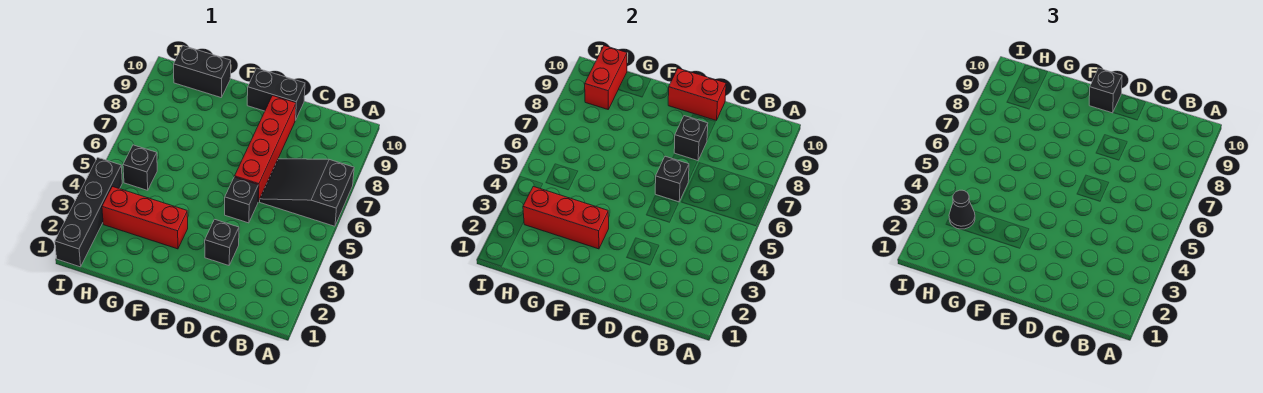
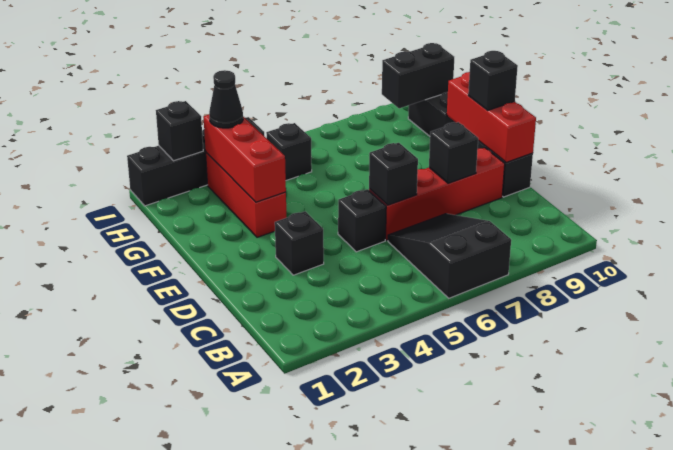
red brick D10:E10 level 2 -> red brick D10:F10 level 2
red brick H9:H10 level 2 -> black brick H9:H10 level 2
none -> black brick I2 level 2

